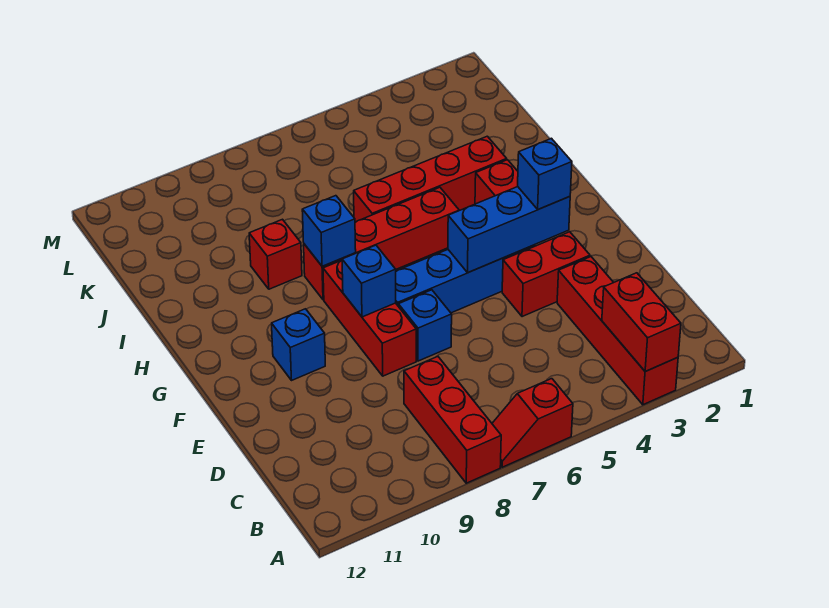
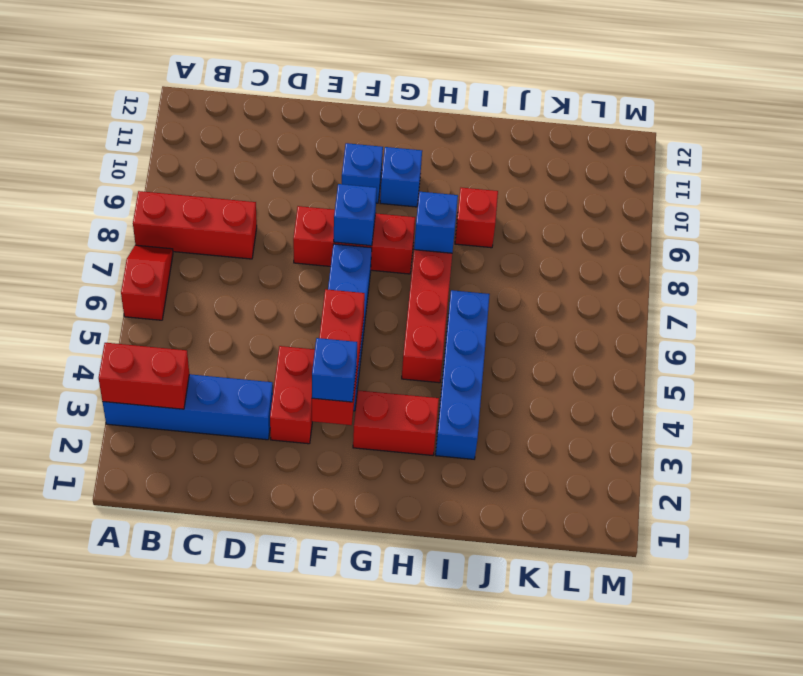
red brick A3:D3 level 1 -> blue brick A3:D3 level 1
blue brick E7 level 1 -> blue brick G10 level 1
blue brick F3:F5 level 2 -> red brick F3:F5 level 2
red brick I3:I6 level 1 -> blue brick I3:I6 level 1

